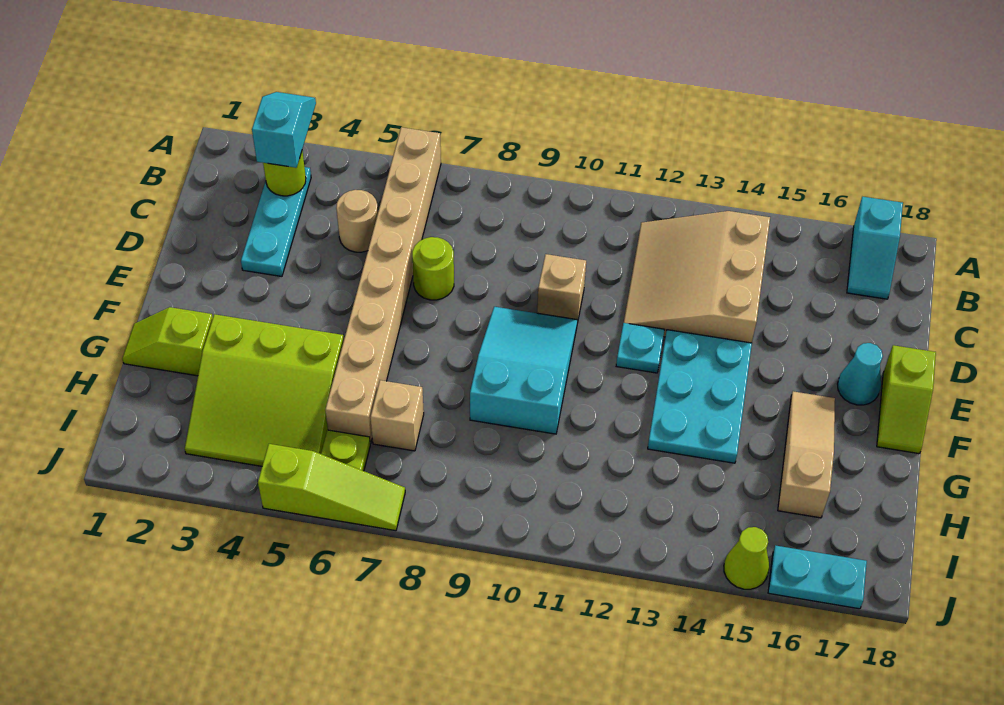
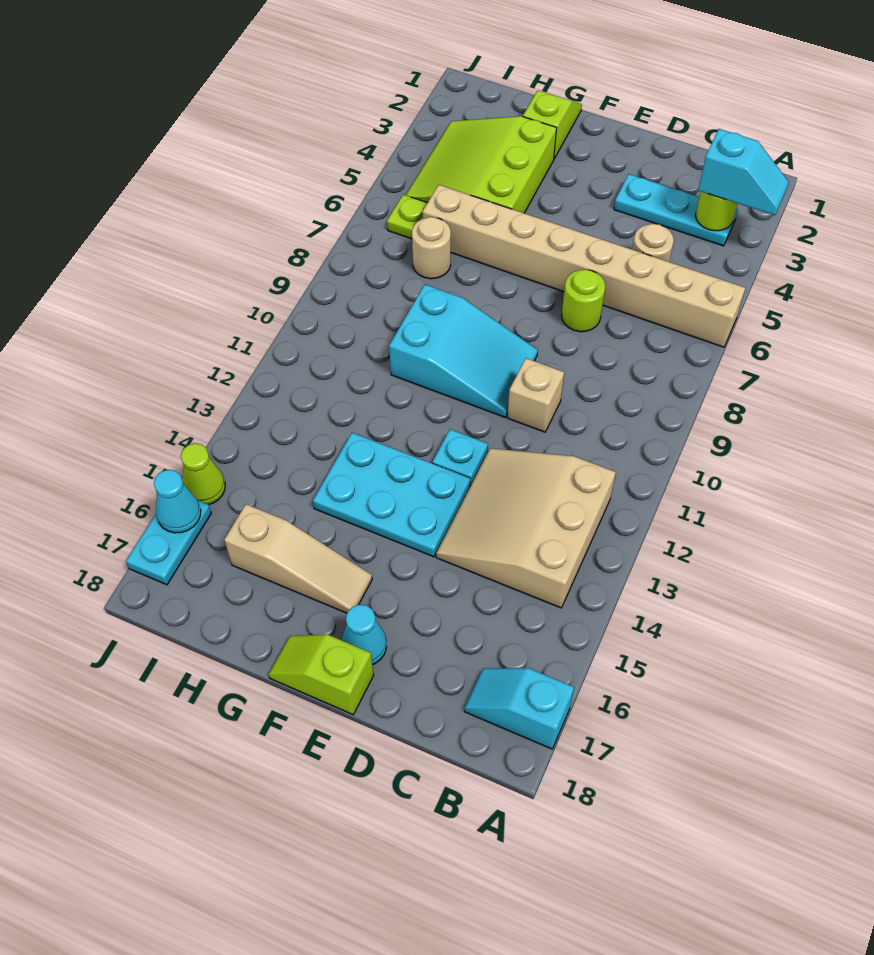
tan slope B12:D14 level 1 top 14 -> tan slope B12:D14 level 1 top B
tan brick H7 level 1 -> tan round brick H7 level 1
lime slope J5:J7 level 1 top 5 -> none
none -> cyan cone J16 level 2

